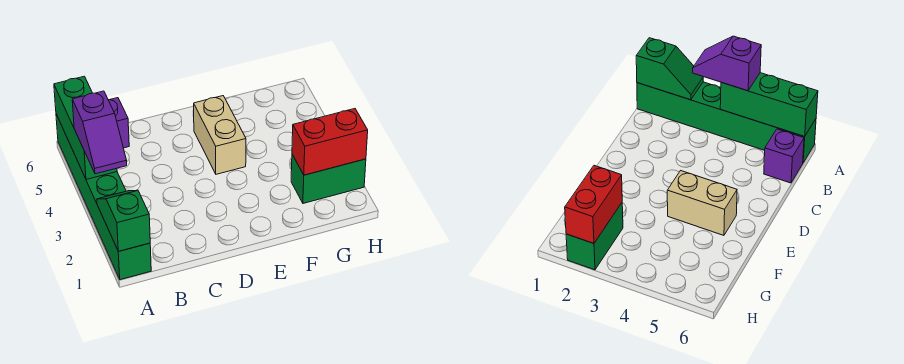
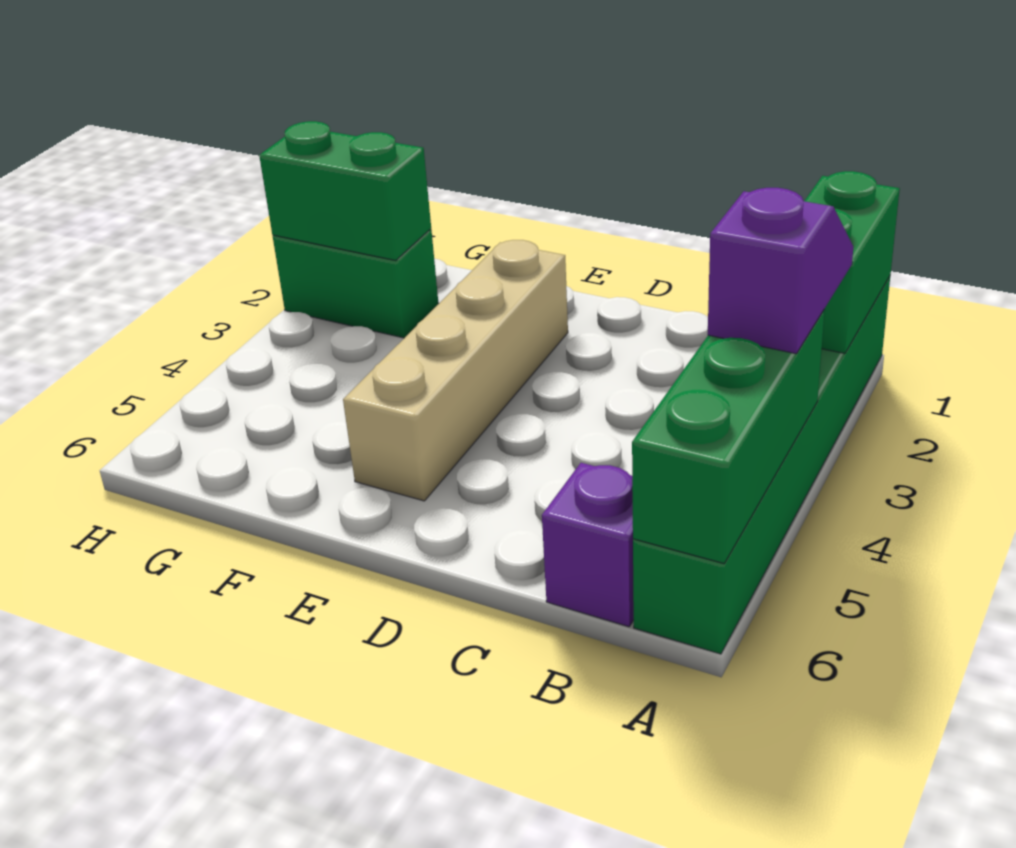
green slope A1:A2 level 2 top 1 -> green brick A1:A2 level 2
tan brick E4:E5 level 1 -> tan brick E2:E5 level 1
red brick G2:H2 level 2 -> green brick G2:H2 level 2

